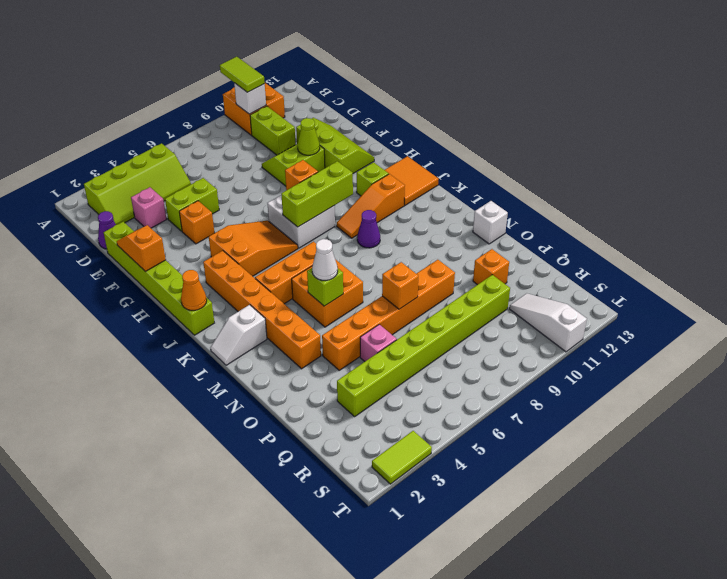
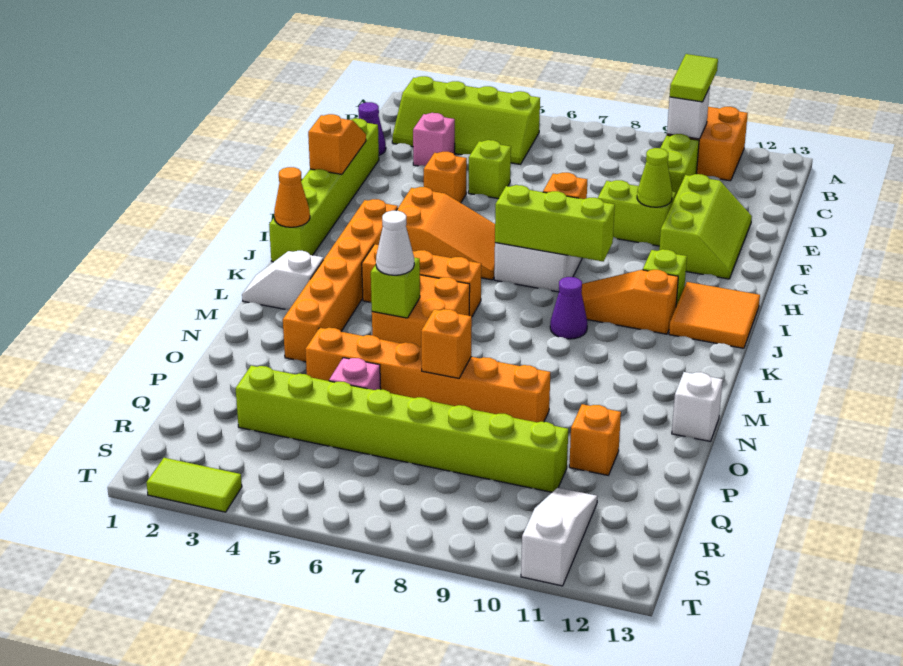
lime brick E4:E5 level 1 -> lime brick E5 level 1

